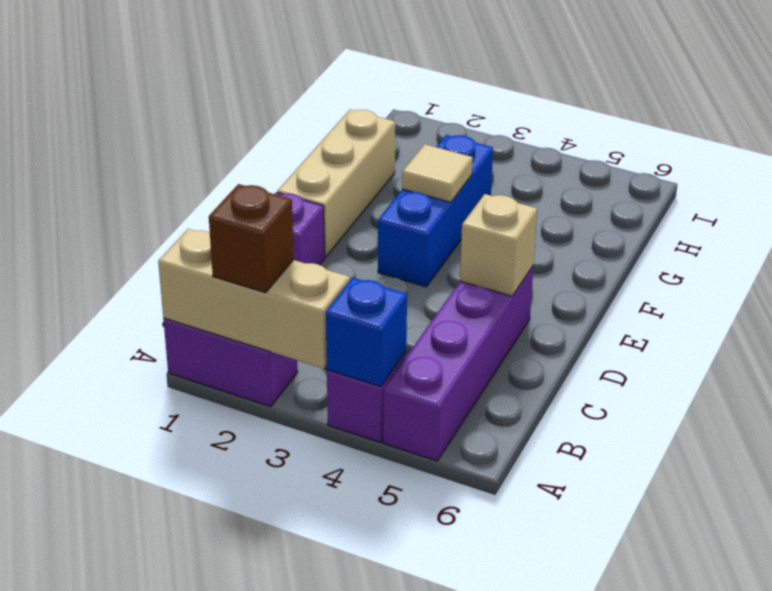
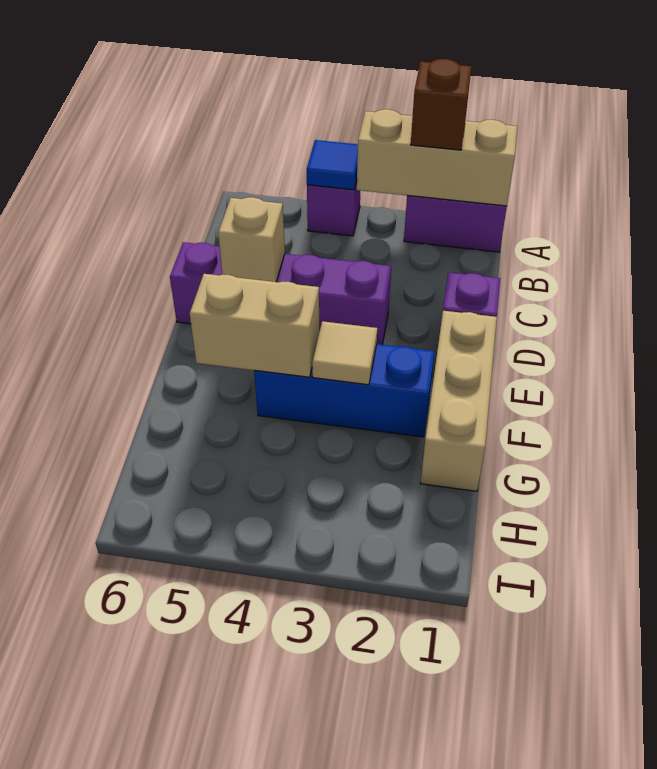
blue brick A4 level 2 -> blue tile A4 level 2
purple brick A5:D5 level 1 -> purple brick D3:D6 level 1
blue brick E3:G3 level 1 -> blue brick F2:F4 level 1
none -> tan brick F4:F5 level 2

